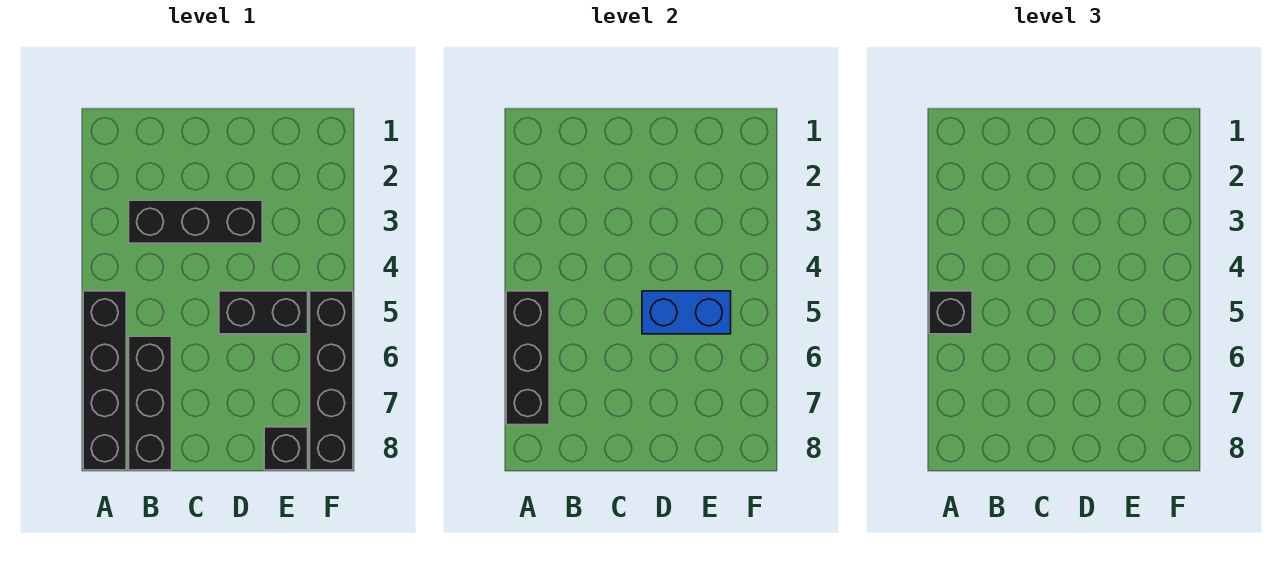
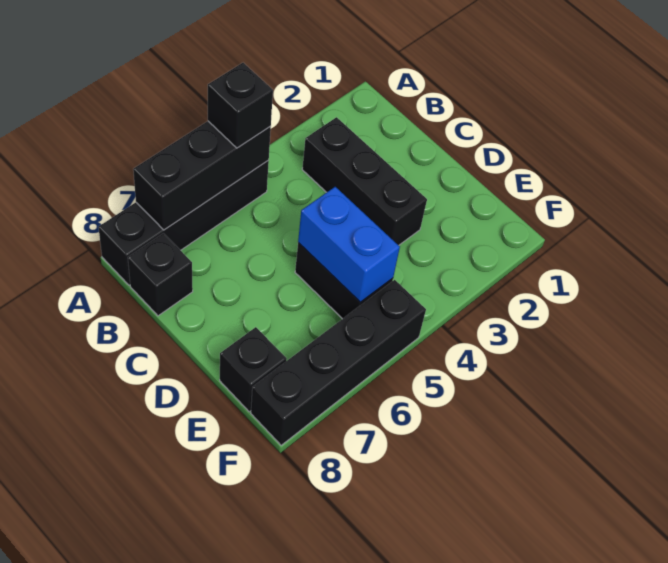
black brick B6:B8 level 1 -> black brick B8 level 1

